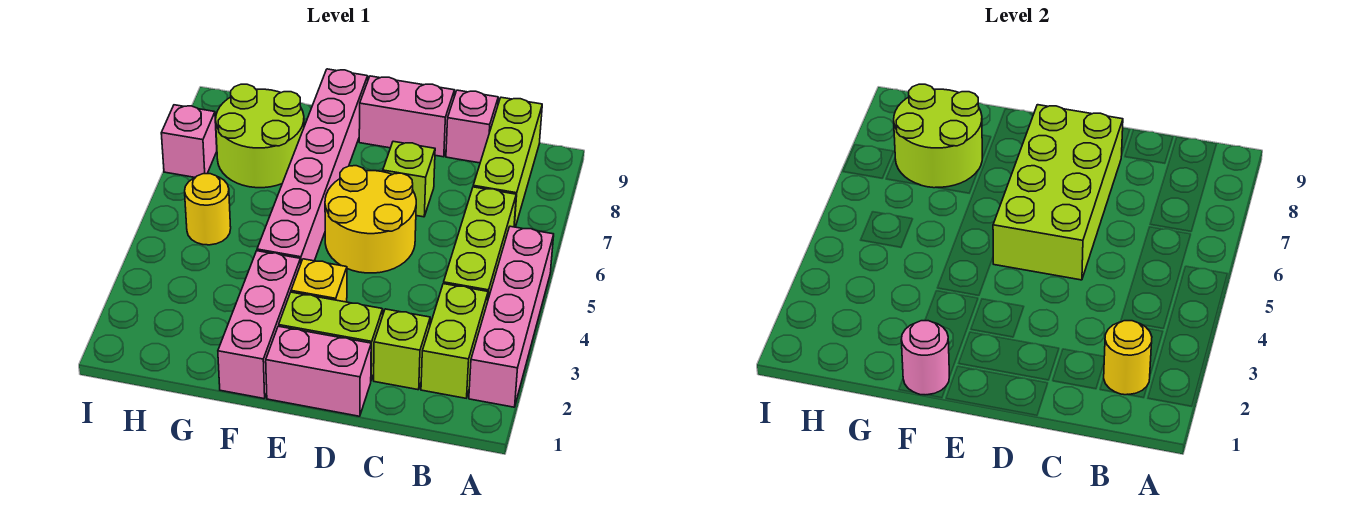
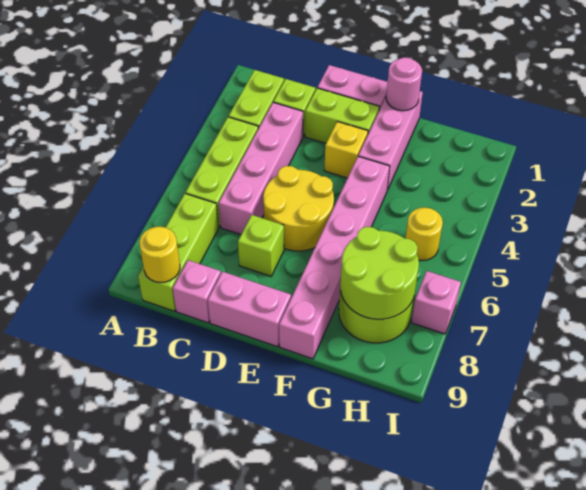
pink brick A2:A5 level 1 -> pink brick C3:C6 level 1
yellow round brick B2 level 2 -> yellow round brick B9 level 2
lime brick D5:E8 level 2 -> none

